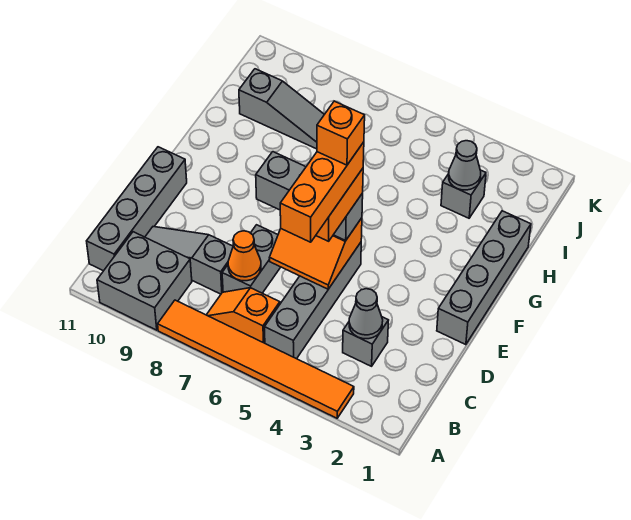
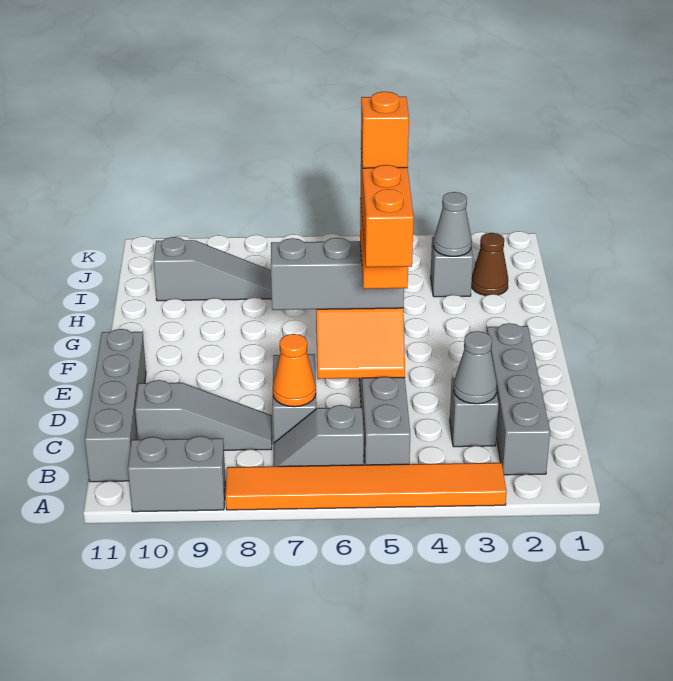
grey brick A9:B10 level 1 -> grey brick A9:A10 level 1
orange slope B6:B7 level 1 top 6 -> grey slope B6:B7 level 1 top 6
grey slope C8:C10 level 1 top 8 -> grey slope C8:C10 level 1 top 10
grey brick E1:H1 level 1 -> grey brick B2:E2 level 1
none -> brown cone I2 level 1

